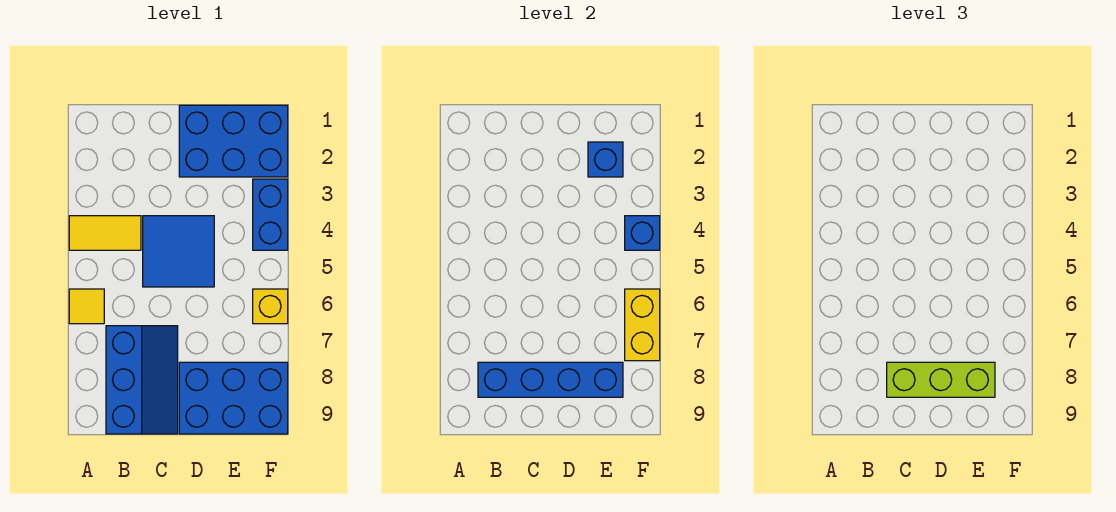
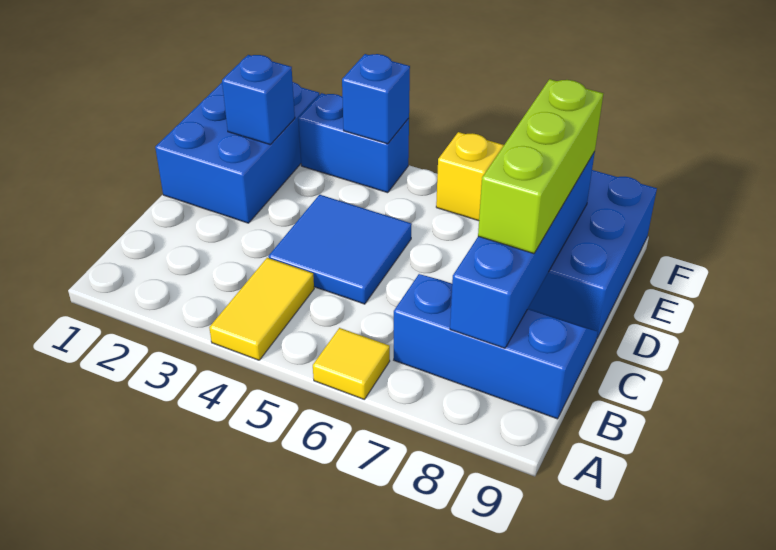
yellow brick F6:F7 level 2 -> none

